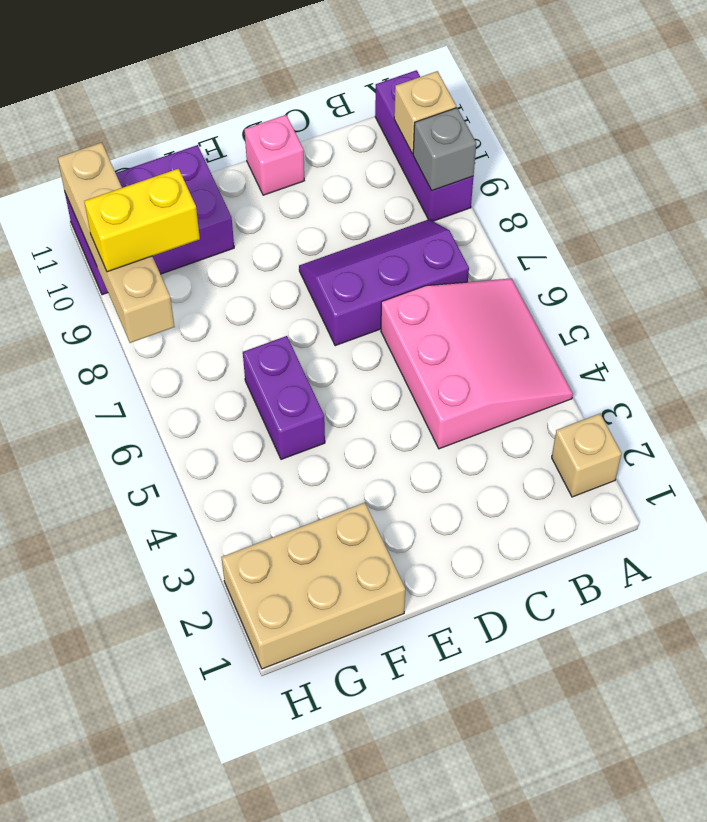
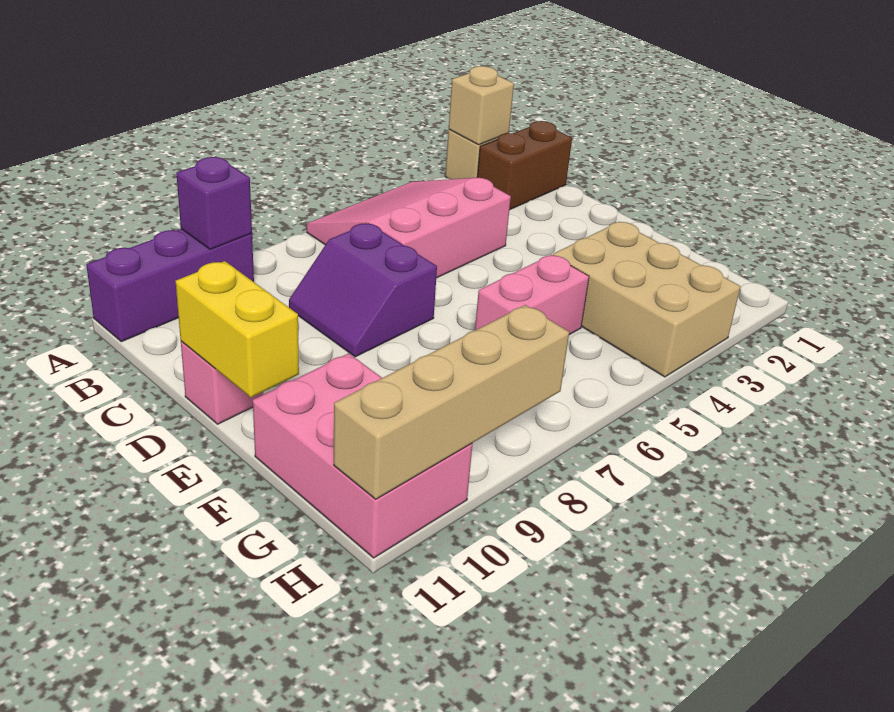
grey brick A9 level 2 -> purple brick A9 level 2
tan brick A10 level 2 -> tan brick A2 level 2
none -> brown brick B1:B2 level 1
purple slope B7:D8 level 1 top 7 -> purple slope C7:D8 level 1 top 7
tan brick F1:H2 level 1 -> tan brick F3:H4 level 1
purple brick F5:F6 level 1 -> pink brick F5:F6 level 1
purple brick F10:H11 level 1 -> pink brick F10:H11 level 1
yellow brick G9:H9 level 3 -> yellow brick D11:E11 level 2

